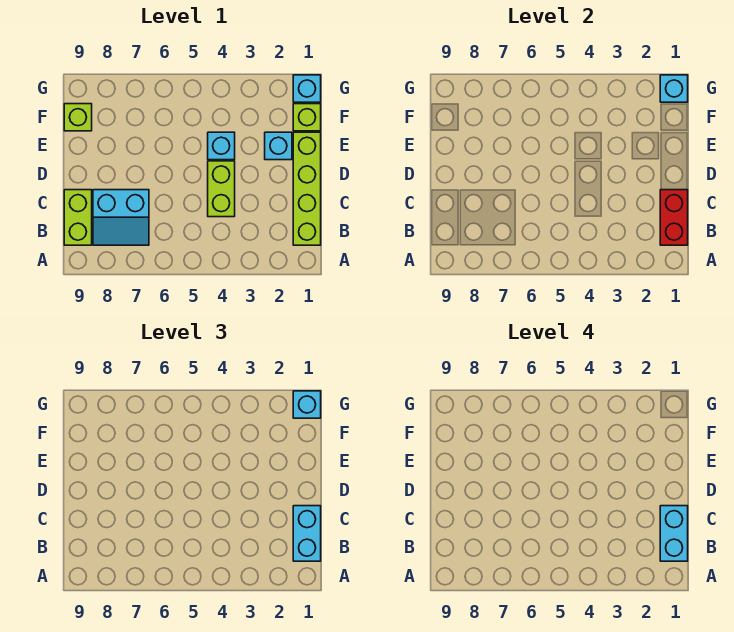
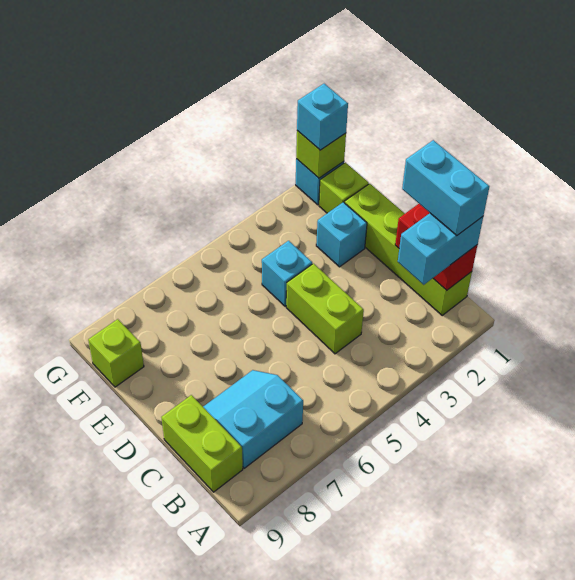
cyan brick B1:C1 level 3 -> cyan brick B1:B2 level 3
cyan slope B7:C8 level 1 top C -> cyan slope B7:C8 level 1 top B
cyan brick G1 level 2 -> lime brick G1 level 2

